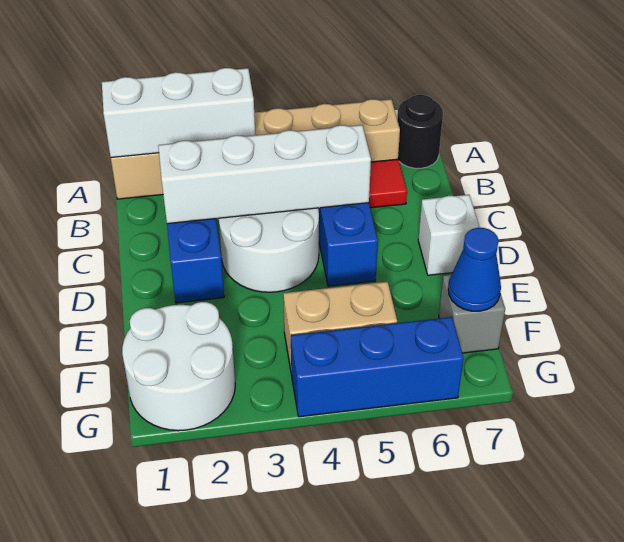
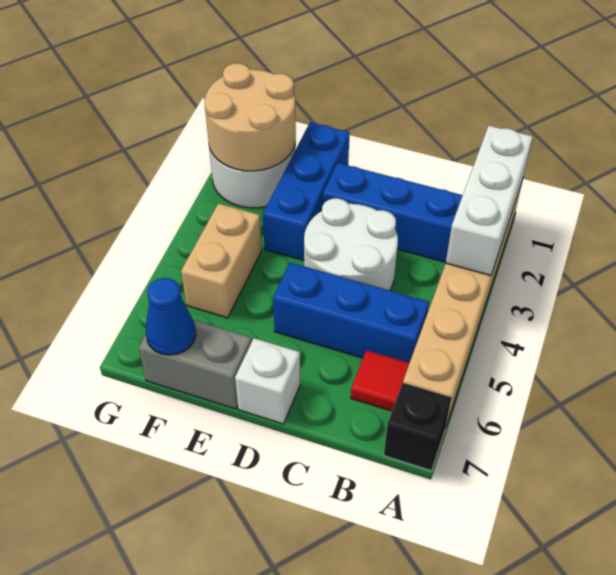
black round brick A7 level 1 -> black brick A7 level 1
white brick C2:C5 level 2 -> none
none -> tan round brick F1:G2 level 2
grey brick F7 level 1 -> grey brick E7:F7 level 1
blue brick G4:G6 level 1 -> blue brick E1:E3 level 1

